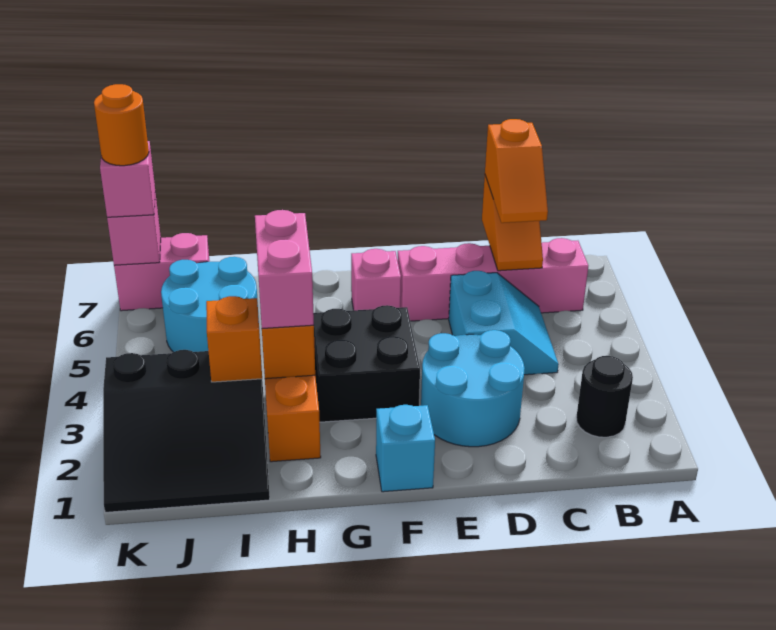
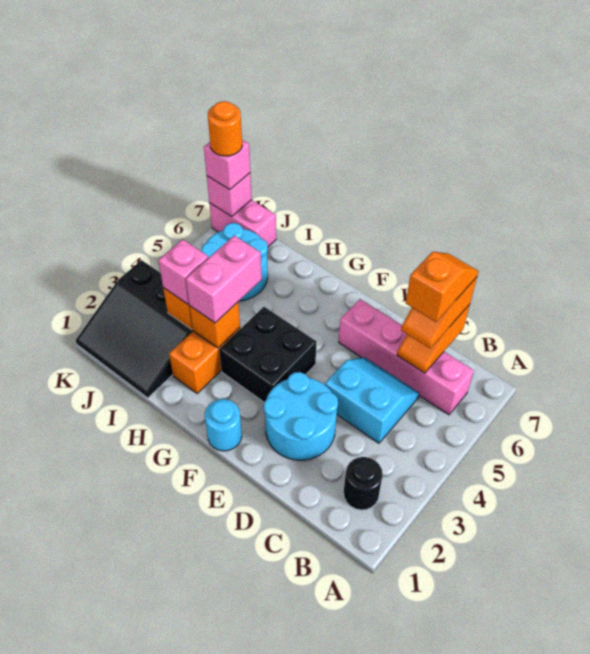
cyan slope C4:D5 level 1 top D -> cyan slope C4:D5 level 1 top 4
none -> orange slope C6:C7 level 4 top 6
cyan brick F1 level 1 -> cyan round brick F1 level 1
pink brick F6 level 1 -> pink brick I3 level 3

